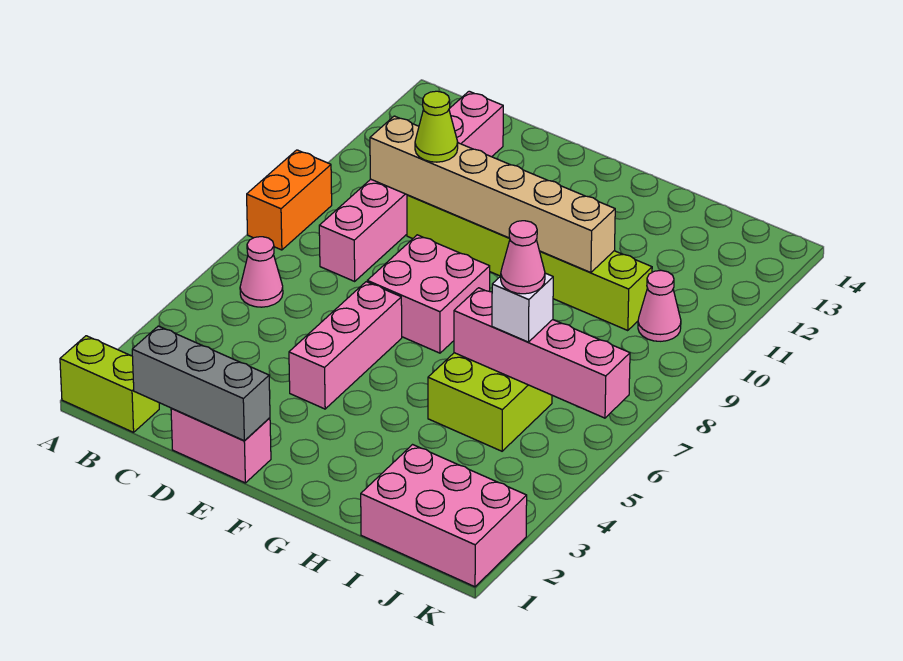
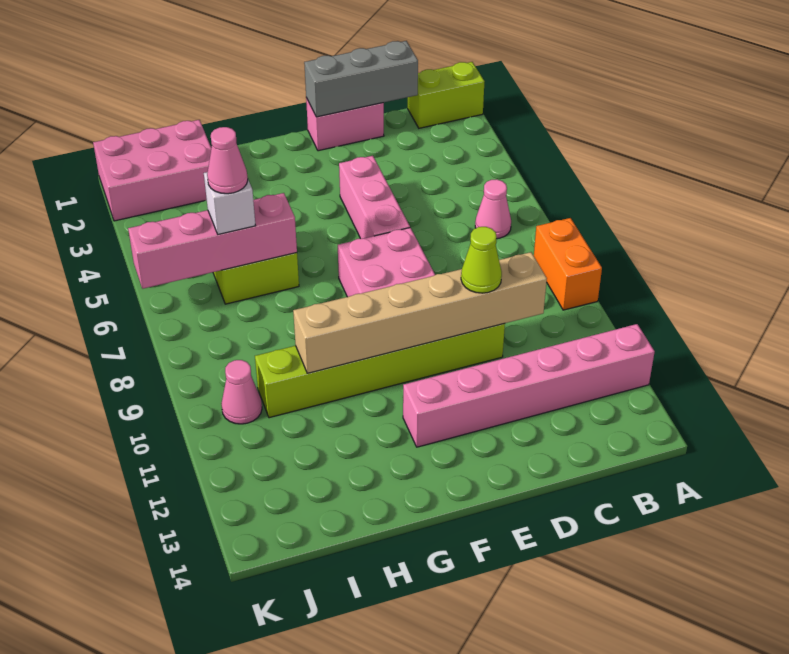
pink brick C8:C13 level 1 -> pink brick A12:F12 level 1

